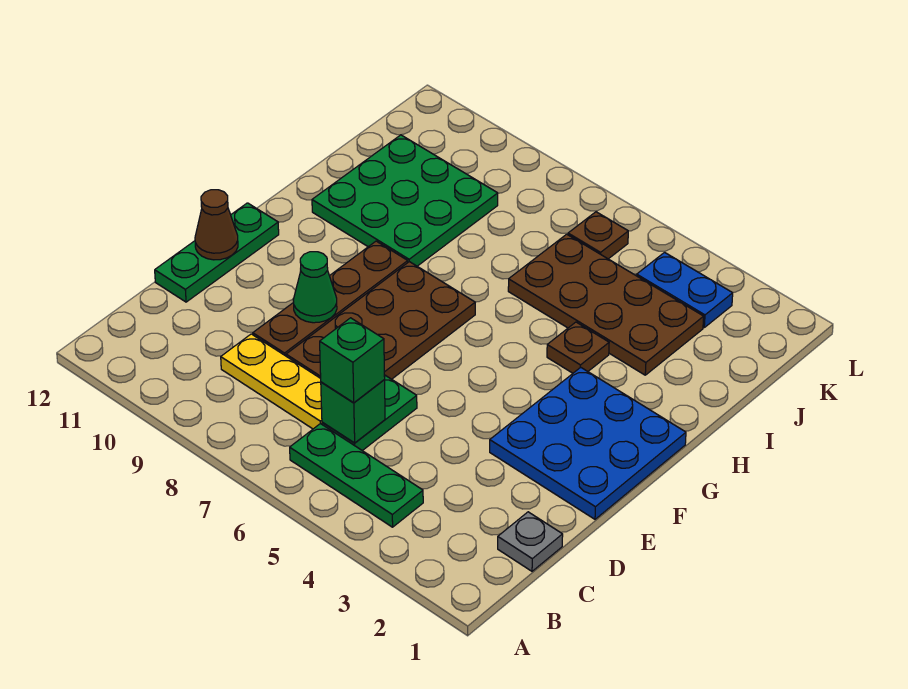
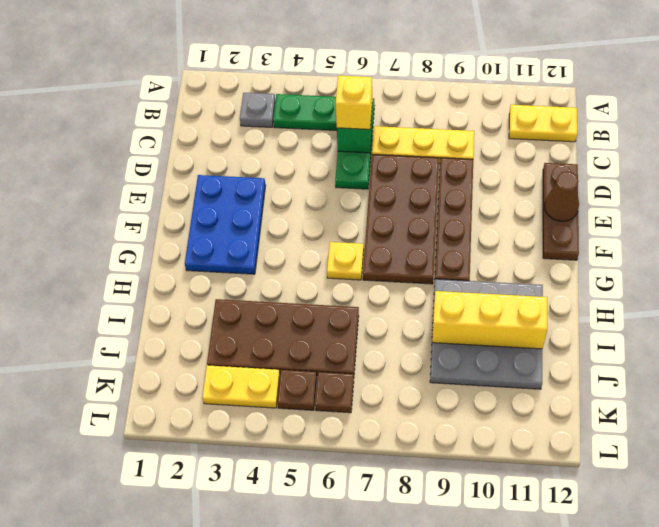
none -> yellow plate B11:B12 level 1
grey plate C1 level 1 -> grey plate B3 level 1
green brick C6 level 3 -> yellow brick C6 level 3
green plate D12:F12 level 1 -> brown plate D12:F12 level 1
blue plate E1:G3 level 1 -> blue plate E2:G3 level 1
green cone E9 level 2 -> none
none -> yellow plate G6 level 1
brown plate H4 level 1 -> brown plate K5 level 1
green plate H9:J11 level 1 -> grey plate H9:J11 level 1
none -> yellow brick I9:I11 level 2
blue plate K3:K4 level 1 -> yellow plate K3:K4 level 1

